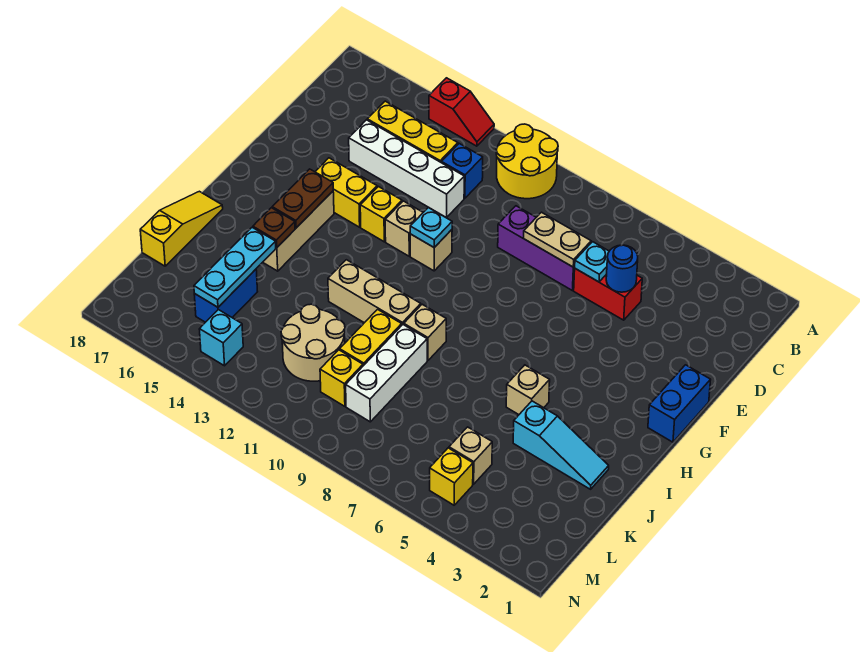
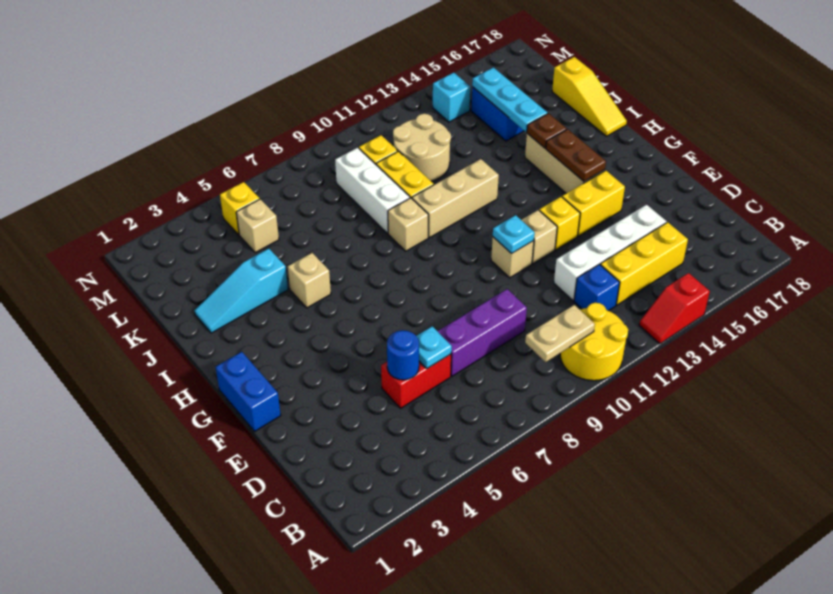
tan plate D7:D8 level 2 -> tan plate B9:B10 level 2

